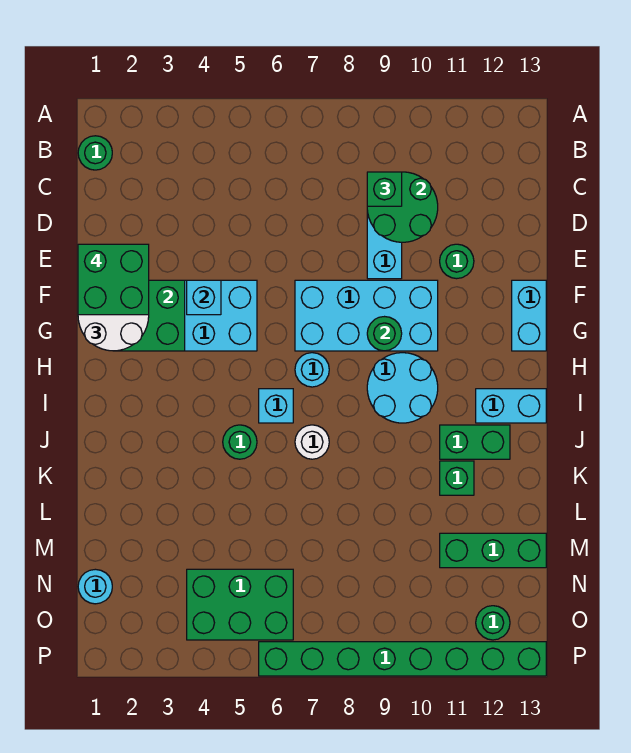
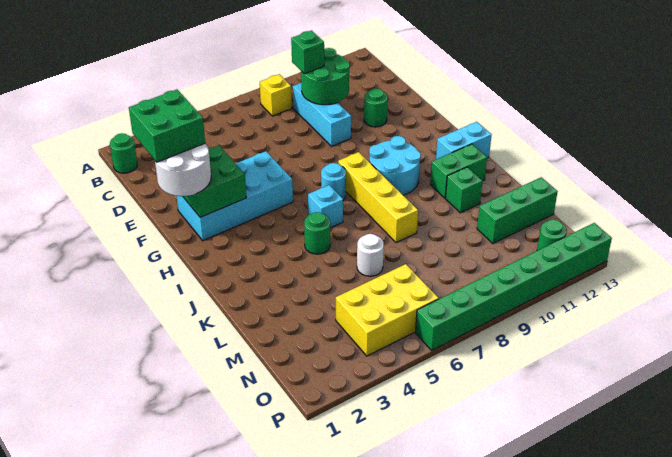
none -> yellow brick B8 level 1
cyan brick F4 level 2 -> none
cyan brick F7:G10 level 1 -> none
cyan brick F13:G13 level 1 -> none
green round brick G9 level 2 -> none
none -> yellow brick H8:K8 level 1
white round brick J7 level 1 -> white round brick L6 level 1
cyan round brick N1 level 1 -> none
green brick N4:O6 level 1 -> yellow brick N4:O6 level 1

